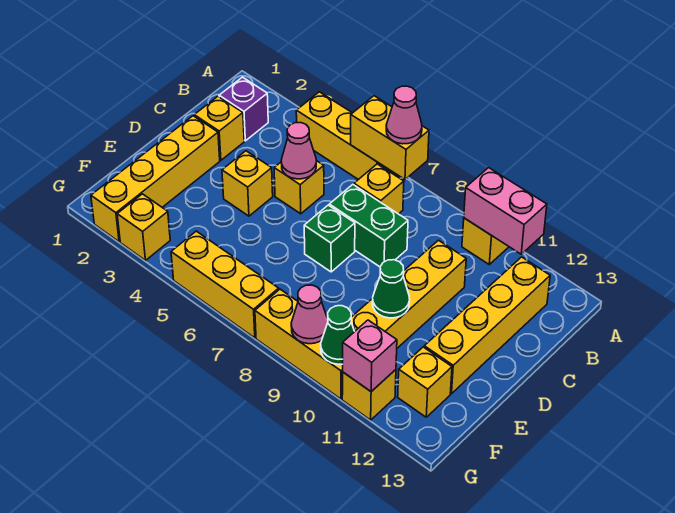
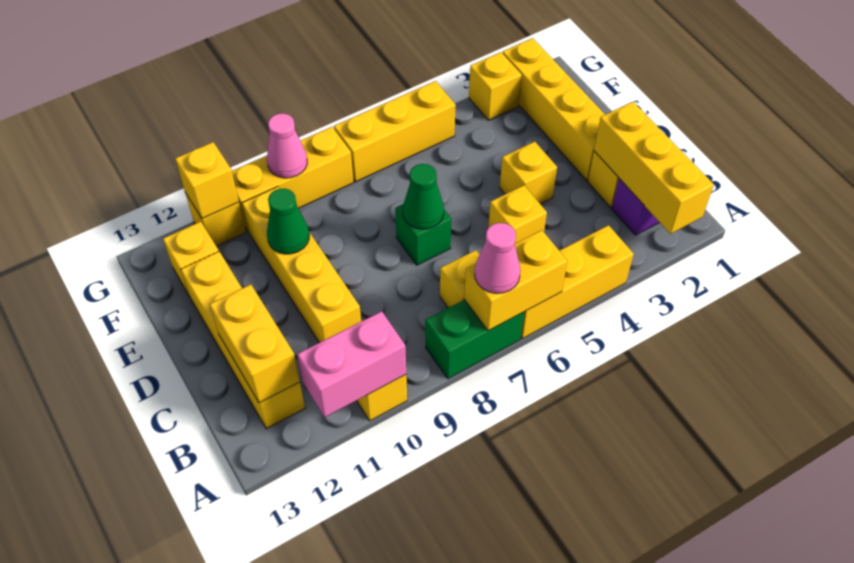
none -> yellow brick A2:C2 level 2
none -> yellow brick B12:C12 level 2
pink cone C5 level 2 -> none
green brick C7:C8 level 1 -> green brick A7:A8 level 1
green cone G10 level 2 -> green cone D7 level 2
pink brick G11 level 2 -> yellow brick G11 level 2

